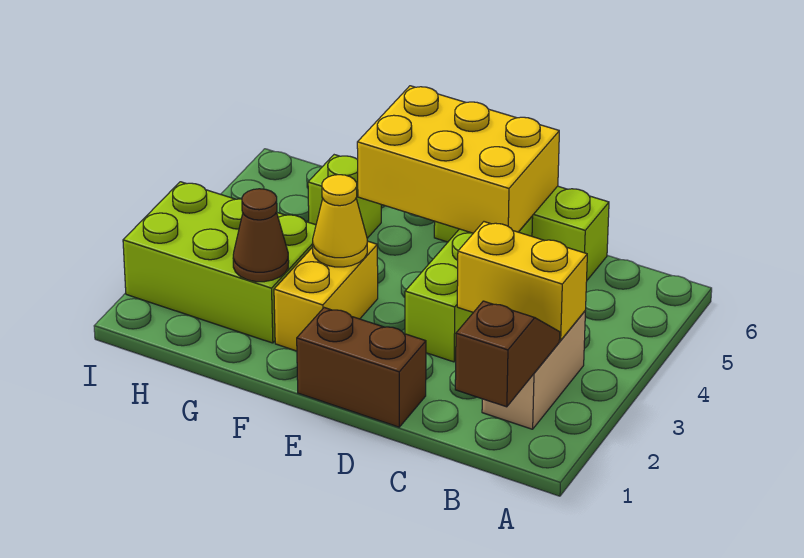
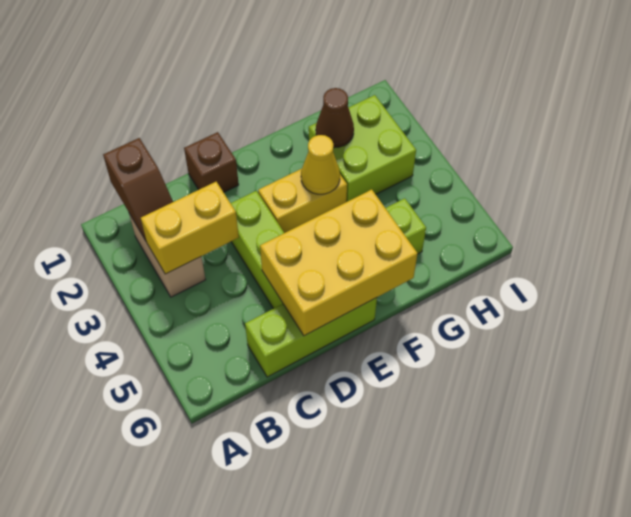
brown brick D1:E1 level 1 -> brown brick D1 level 1
yellow brick F2:F3 level 1 -> yellow brick E3:F3 level 1
lime brick G2:I3 level 1 -> lime brick G2:H3 level 1

